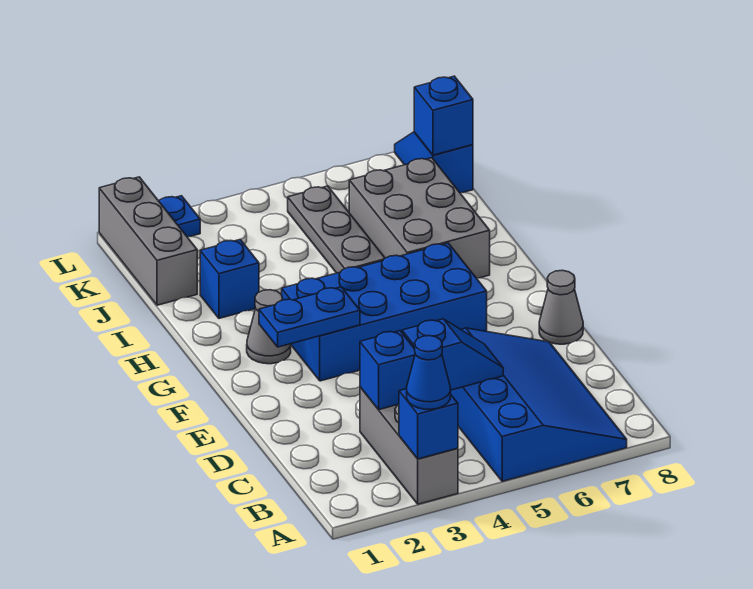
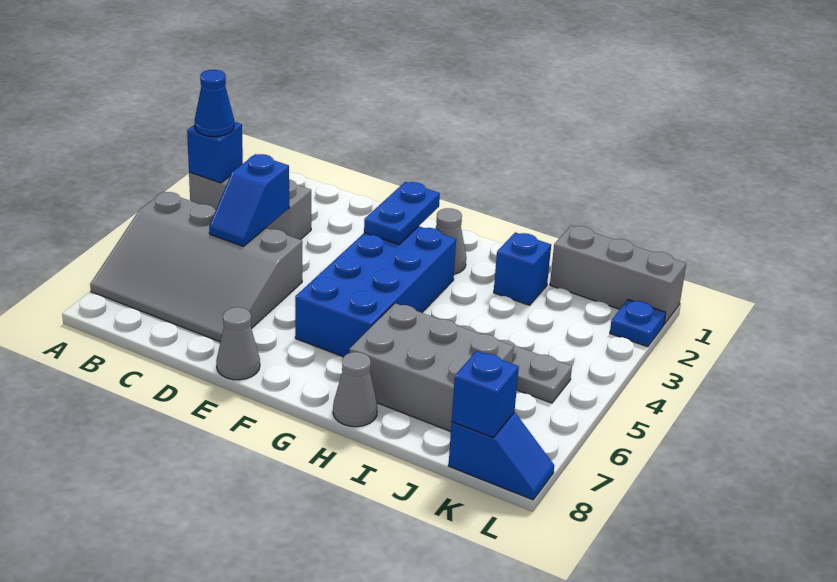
blue slope A5:D7 level 1 top 5 -> grey slope A5:D7 level 1 top 5
blue brick C3 level 2 -> none
none -> grey cone H8 level 1

